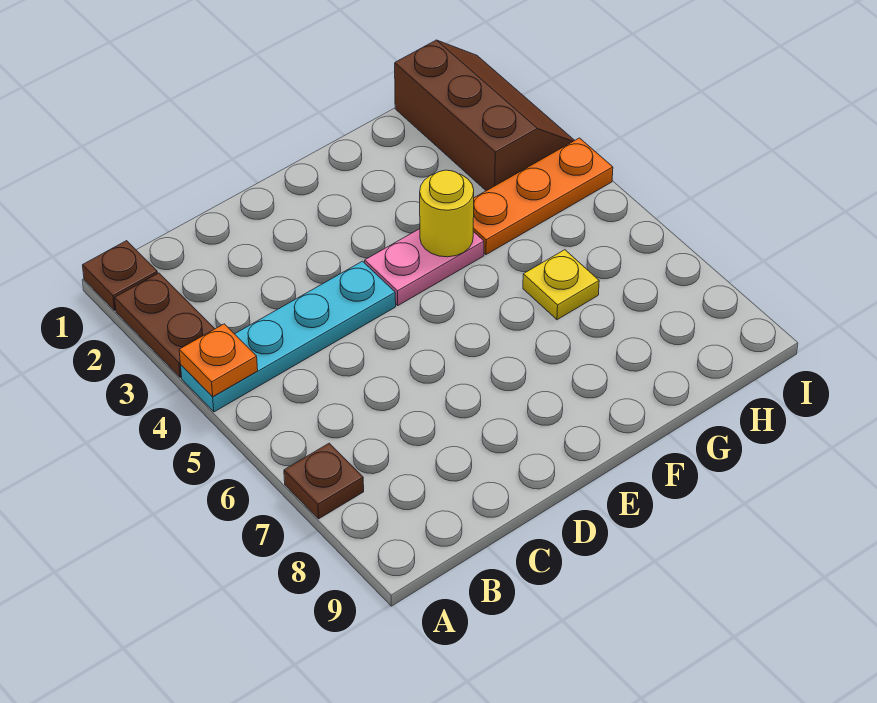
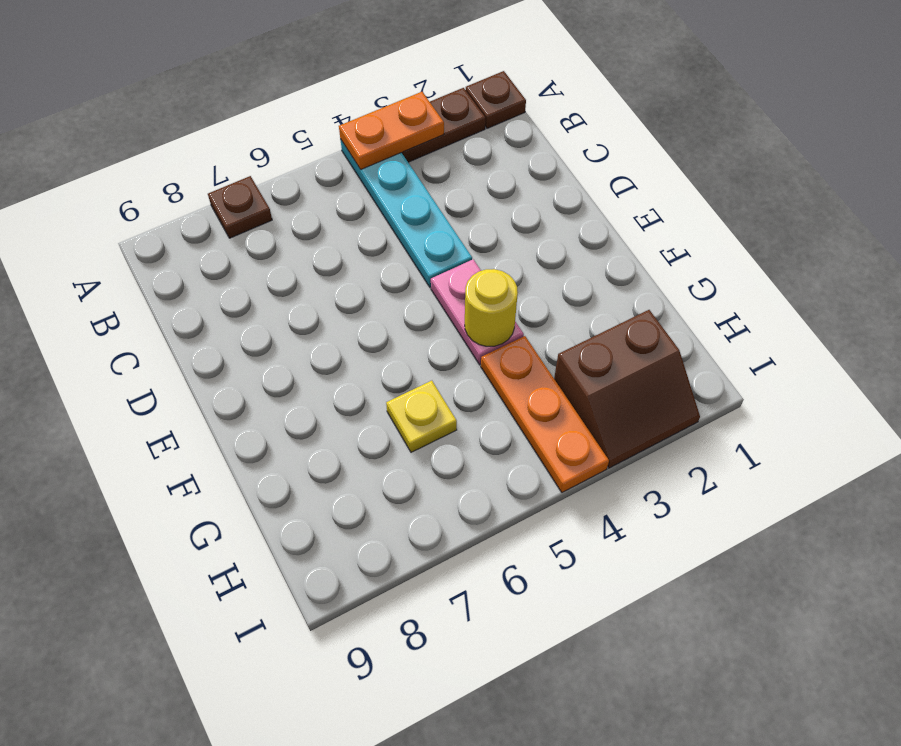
orange plate A4 level 2 -> orange plate A3:A4 level 2
brown slope H1:I3 level 1 top H -> brown slope H2:I3 level 1 top H

